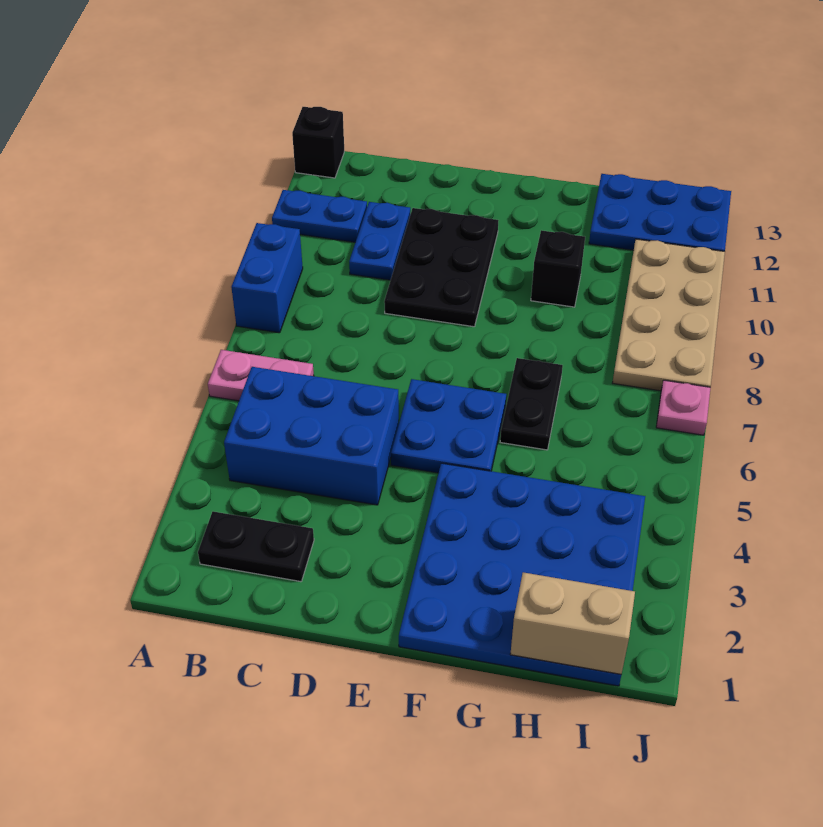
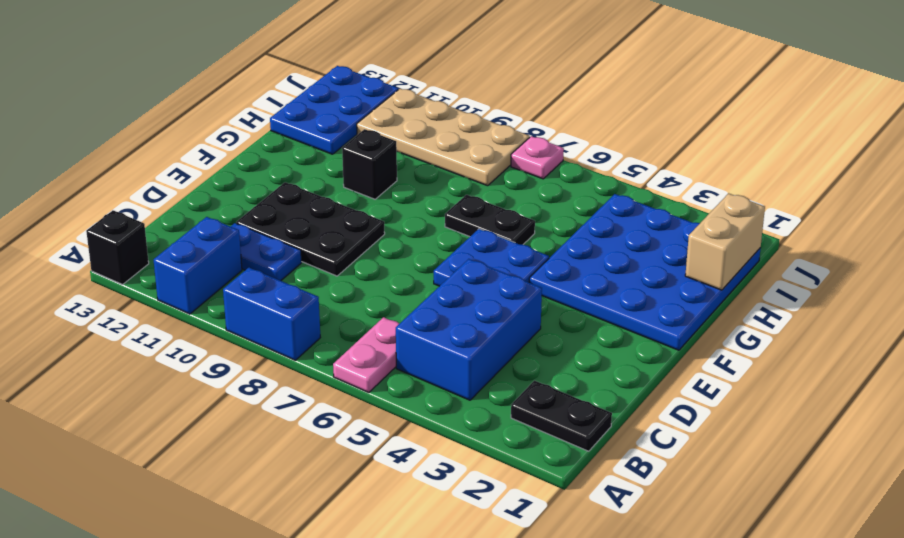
blue plate A11:B11 level 1 -> blue brick A11:B11 level 1
black plate B2:C2 level 1 -> black plate B1:B2 level 1

